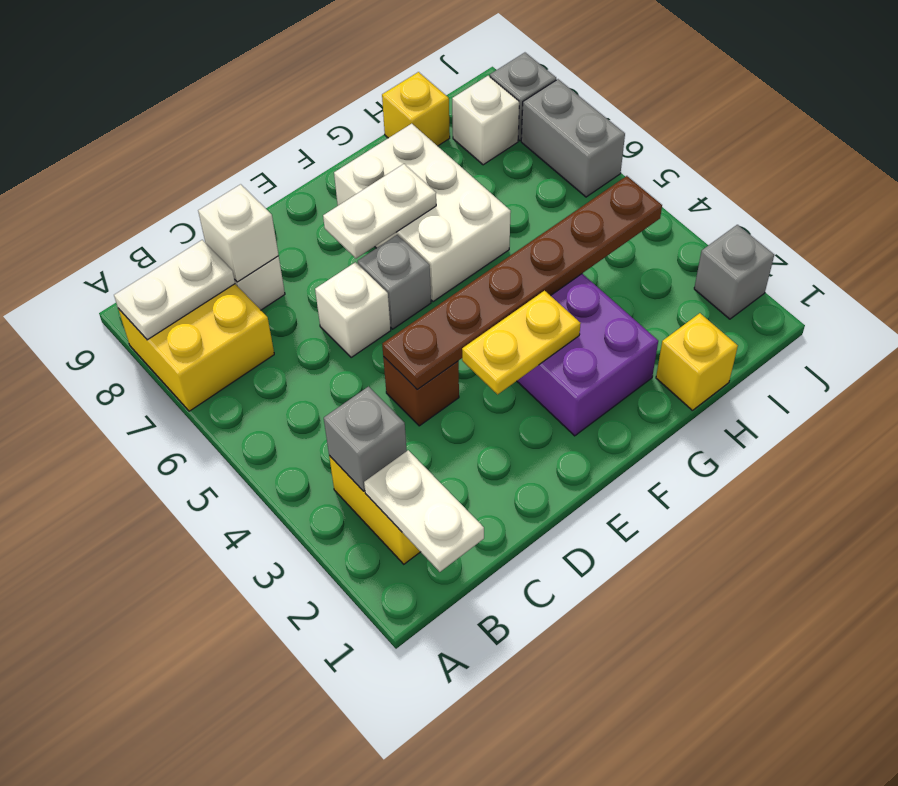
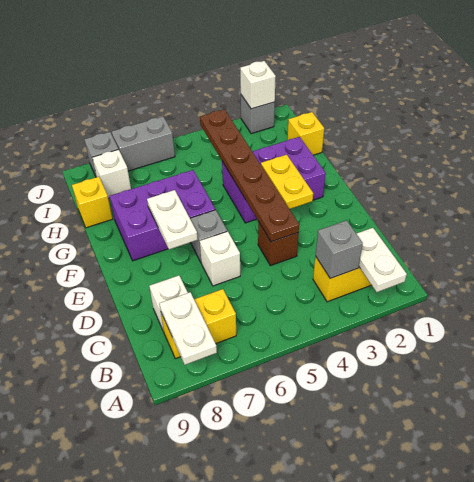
yellow brick A7:B8 level 1 -> yellow brick B7:B8 level 1
white plate B1:B2 level 2 -> white plate A2:B2 level 2
white brick C8 level 2 -> white brick J2 level 2
white brick F6:G8 level 1 -> purple brick F6:G8 level 1

